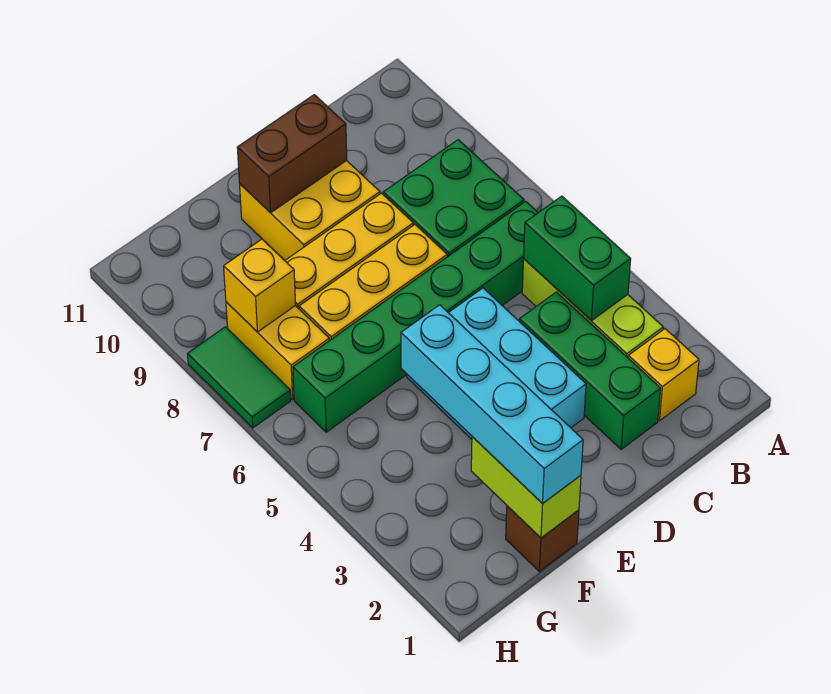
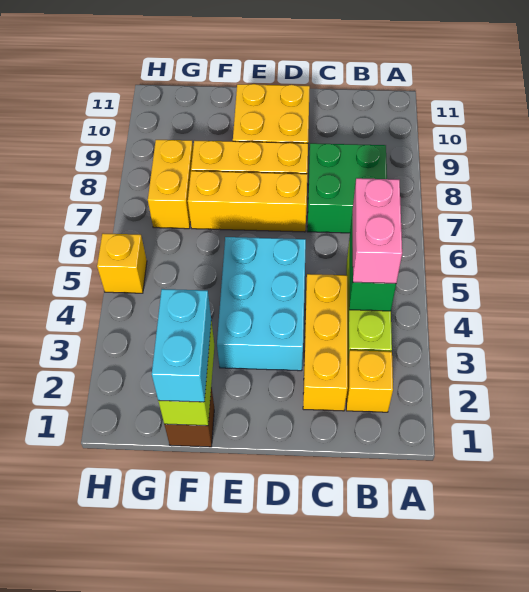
none -> pink brick B4:B5 level 3
green brick B6:G6 level 1 -> none
green brick C2:C4 level 1 -> yellow brick C2:C4 level 1
brown brick D10:E10 level 2 -> none
cyan brick F1:F4 level 3 -> cyan brick F1:F2 level 3
yellow brick G8 level 2 -> yellow brick H5 level 1
green tile H7:H8 level 1 -> none

